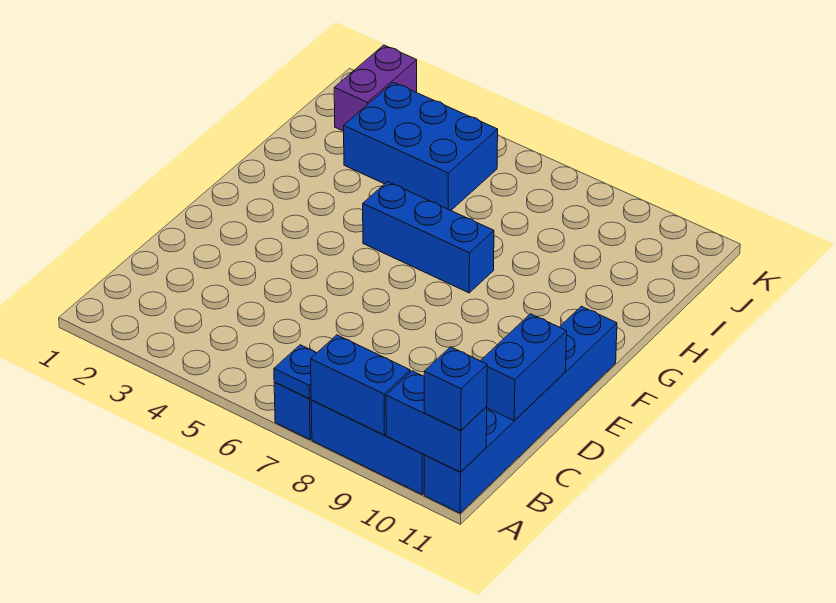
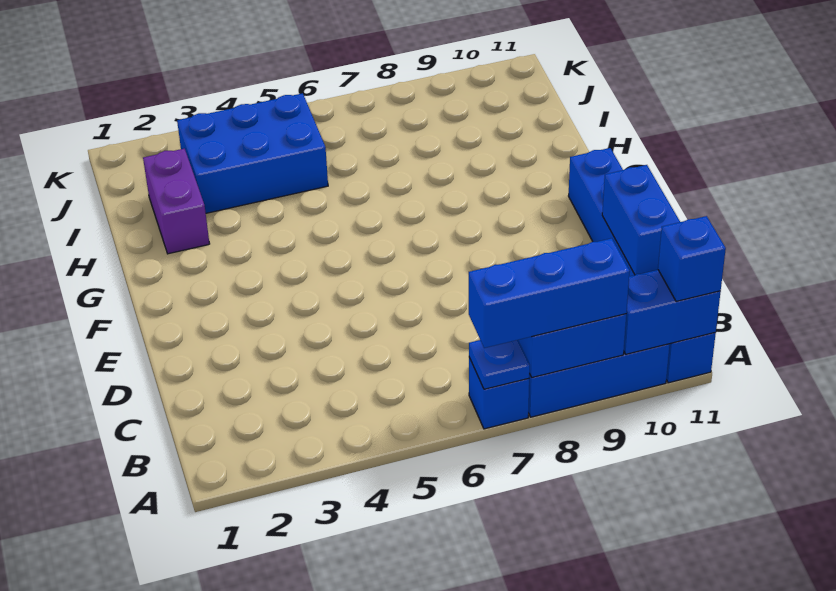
blue brick G5:G7 level 1 -> blue brick A7:A9 level 3
purple brick J2:K2 level 1 -> purple brick H2:I2 level 1

